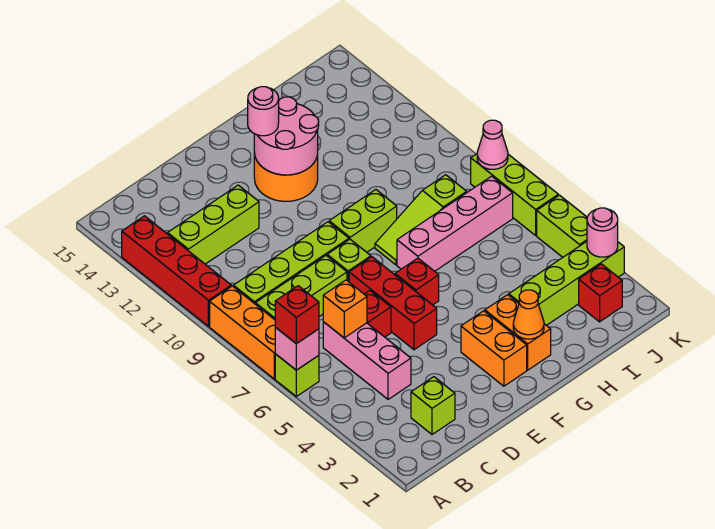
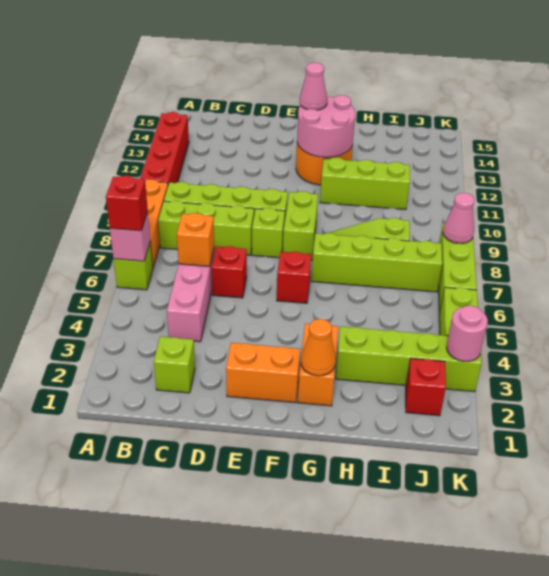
lime brick B12:D12 level 1 -> lime brick G11:I11 level 1
red brick E5:E7 level 1 -> none
orange brick F2:F3 level 1 -> orange brick E2:F2 level 1
lime brick F9:G9 level 1 -> lime brick F8:F9 level 1
pink round brick F13 level 3 -> pink cone F13 level 3
pink brick G7:J7 level 1 -> lime brick G7:J7 level 1

